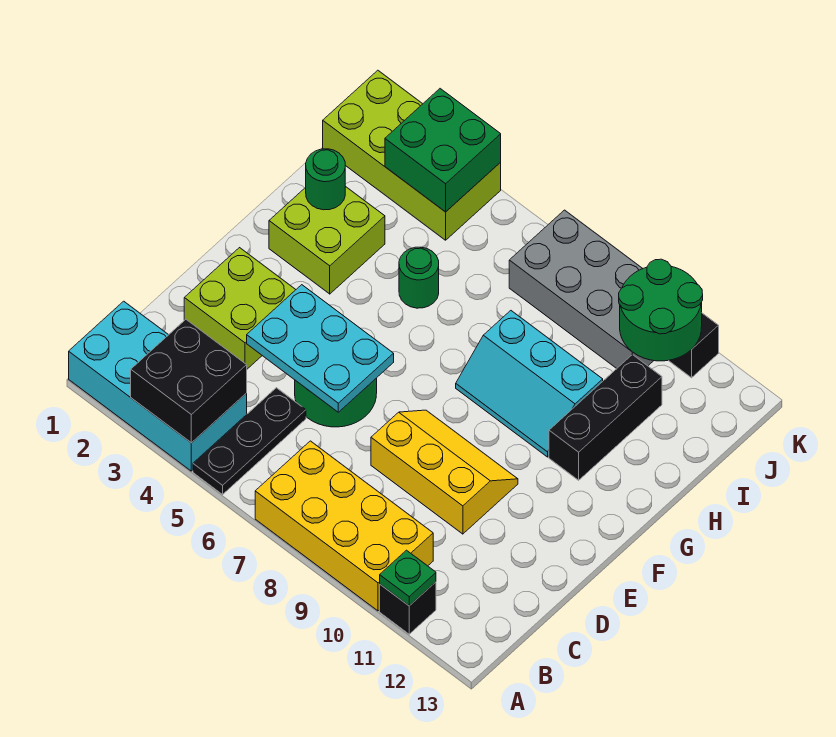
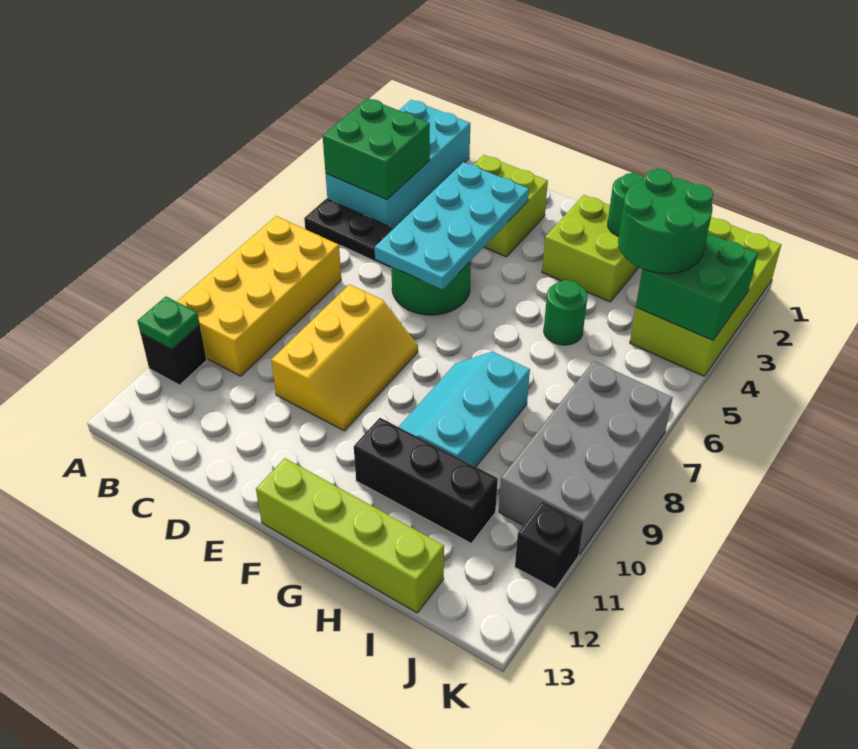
black brick A3:B4 level 2 -> green brick A3:B4 level 2
cyan plate D4:E6 level 2 -> cyan plate D3:E6 level 2
none -> lime brick F13:I13 level 1
green round brick J10:K11 level 2 -> green round brick I3:J4 level 3

